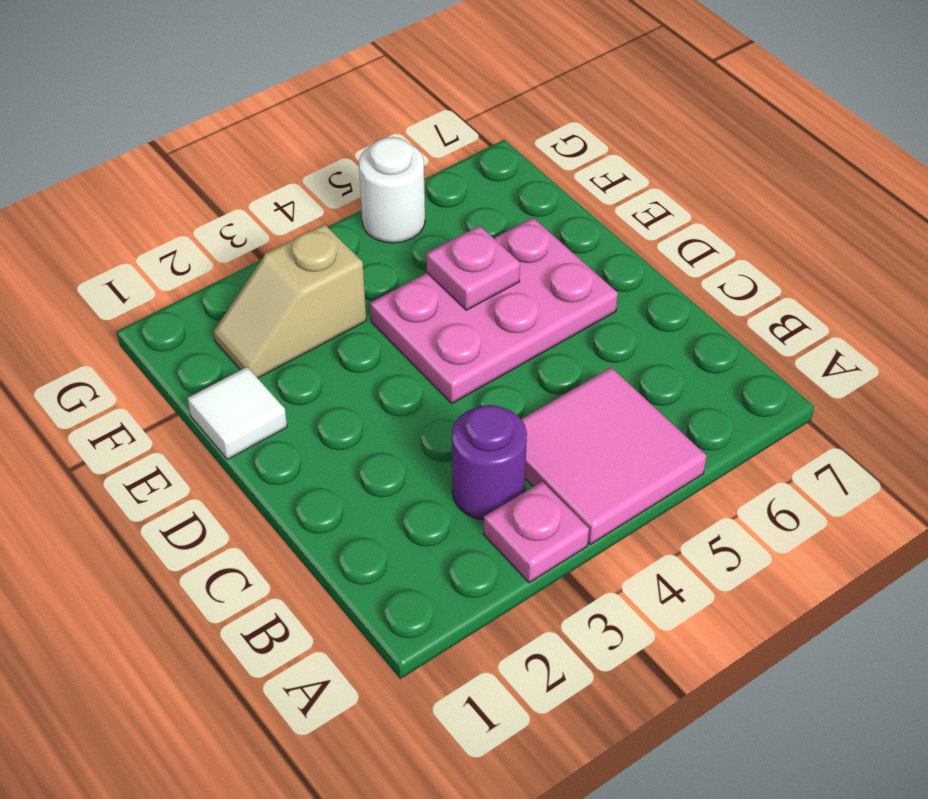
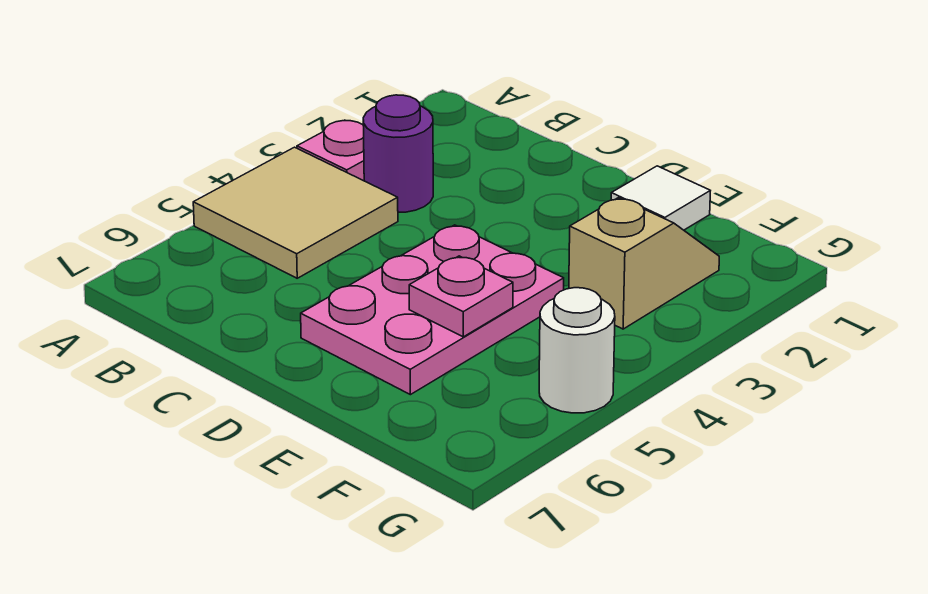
pink tile A4:B5 level 1 -> tan tile A4:B5 level 1

